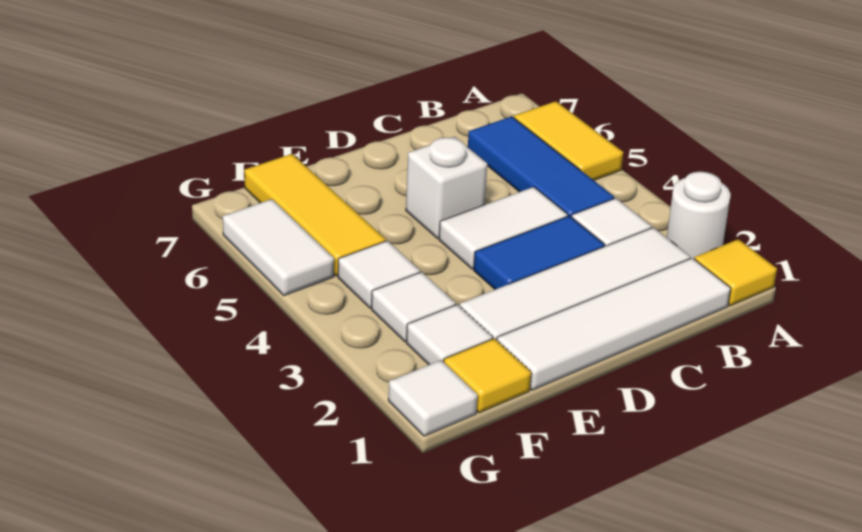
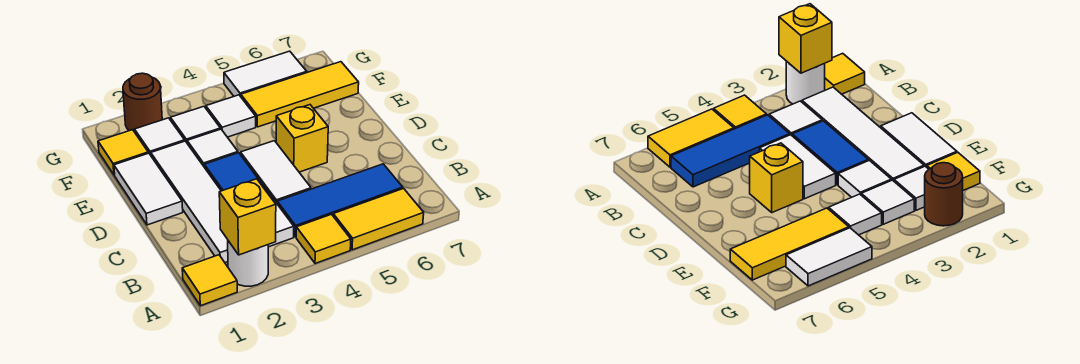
none -> yellow brick A2 level 2
none -> yellow tile A4 level 1
white tile B1:E1 level 1 -> white tile D1:E1 level 1
white brick D5 level 1 -> yellow brick D5 level 1
white tile G1 level 1 -> white tile E3 level 1
none -> brown round brick G2 level 1

